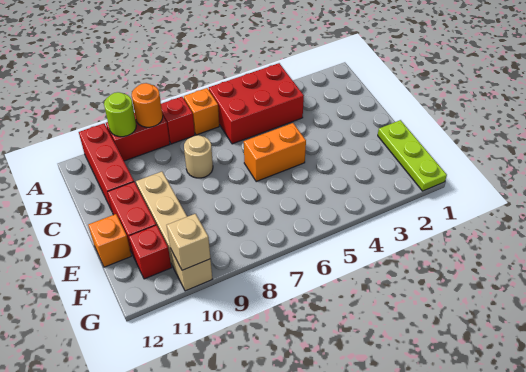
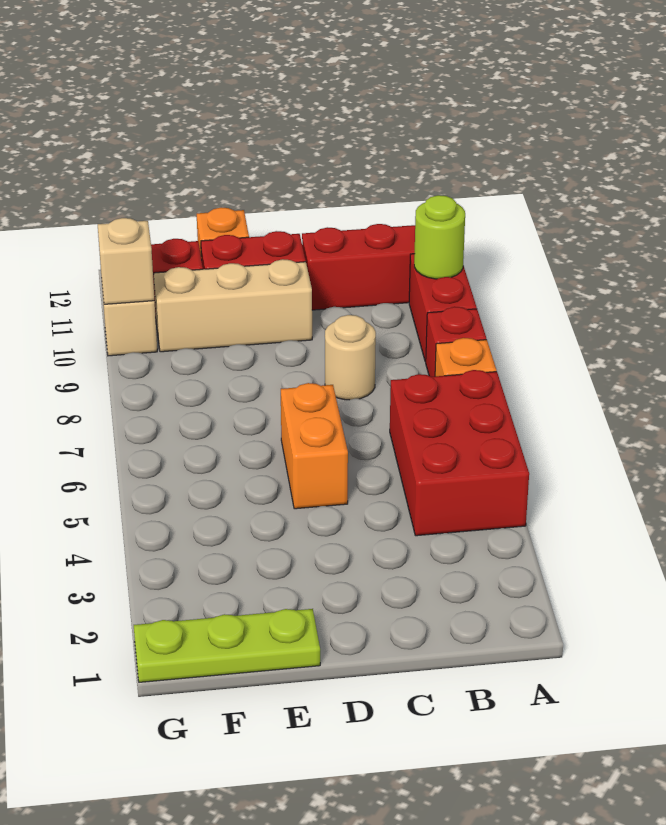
orange round brick A9 level 2 -> none

